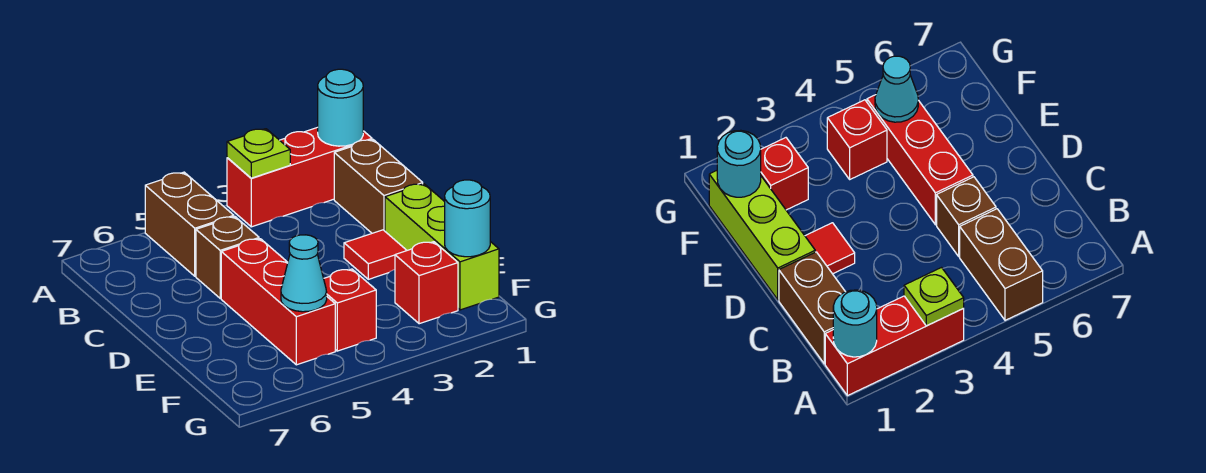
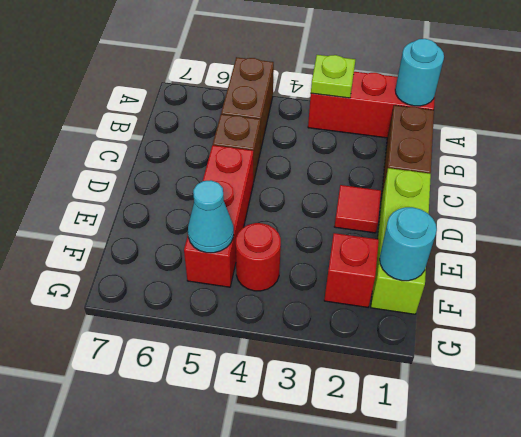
red brick F4 level 1 -> red round brick F4 level 1

